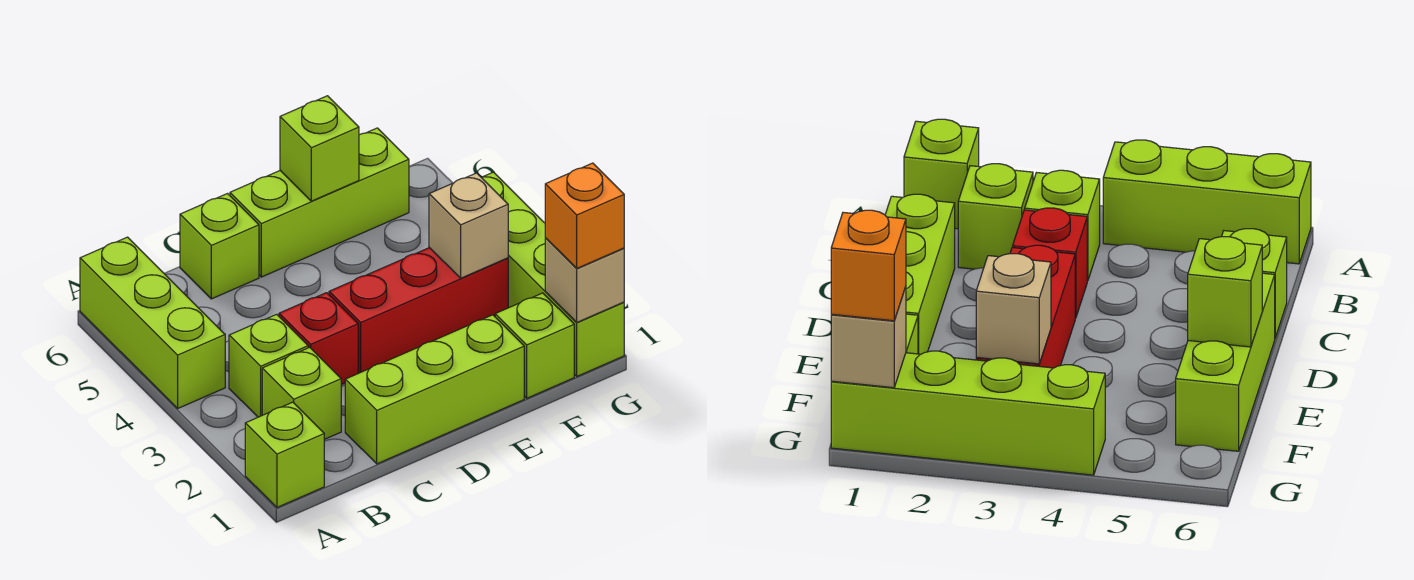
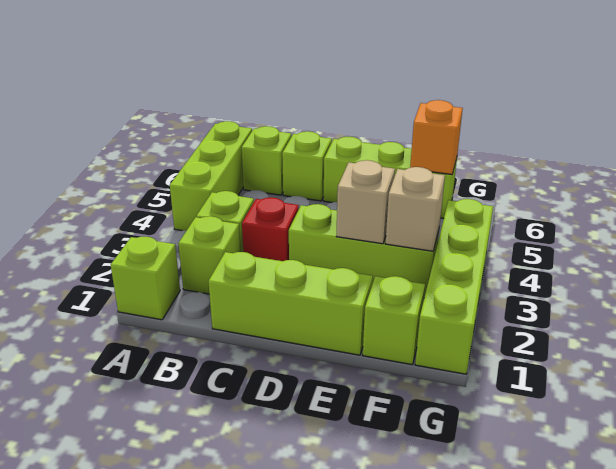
red brick D3:F3 level 1 -> lime brick D3:F3 level 1
lime brick E6 level 2 -> lime brick B6 level 1
tan brick G1 level 2 -> tan brick E3 level 2
orange brick G1 level 3 -> orange brick F6 level 2

